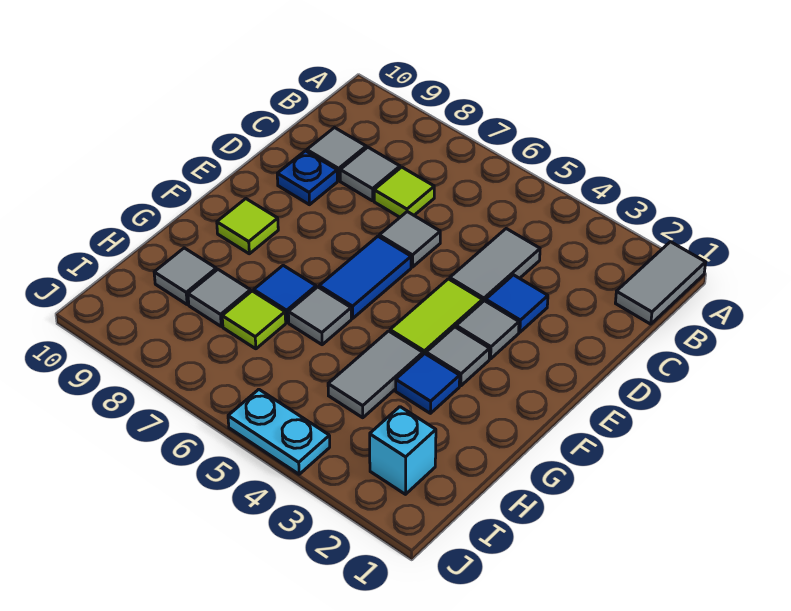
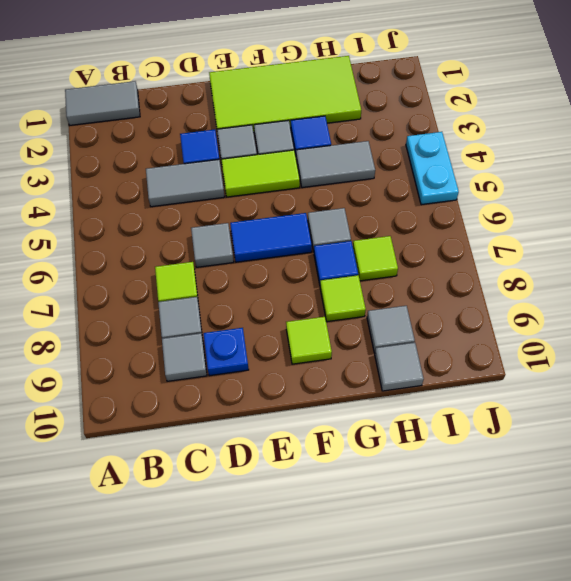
none -> lime tile E1:H2 level 1
none -> lime tile G8 level 1
grey tile H8 level 1 -> grey tile H10 level 1
cyan brick I2 level 1 -> none

